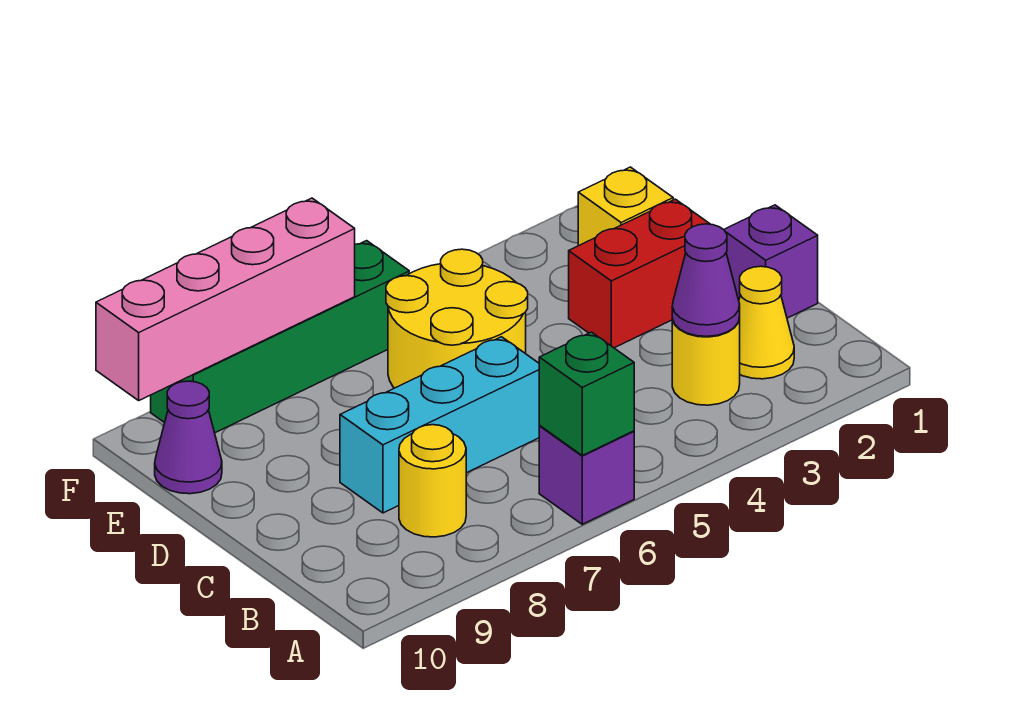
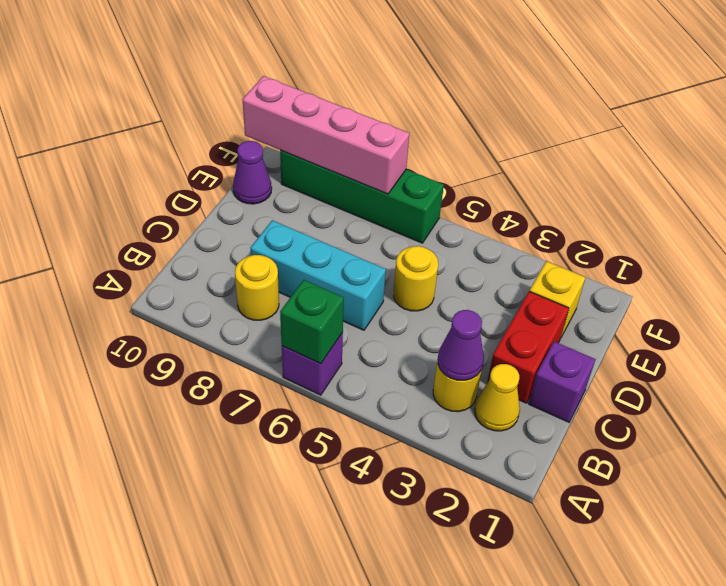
red brick D2:D3 level 1 -> red brick C2:D2 level 1
yellow round brick D5:E6 level 1 -> yellow round brick D5 level 1

